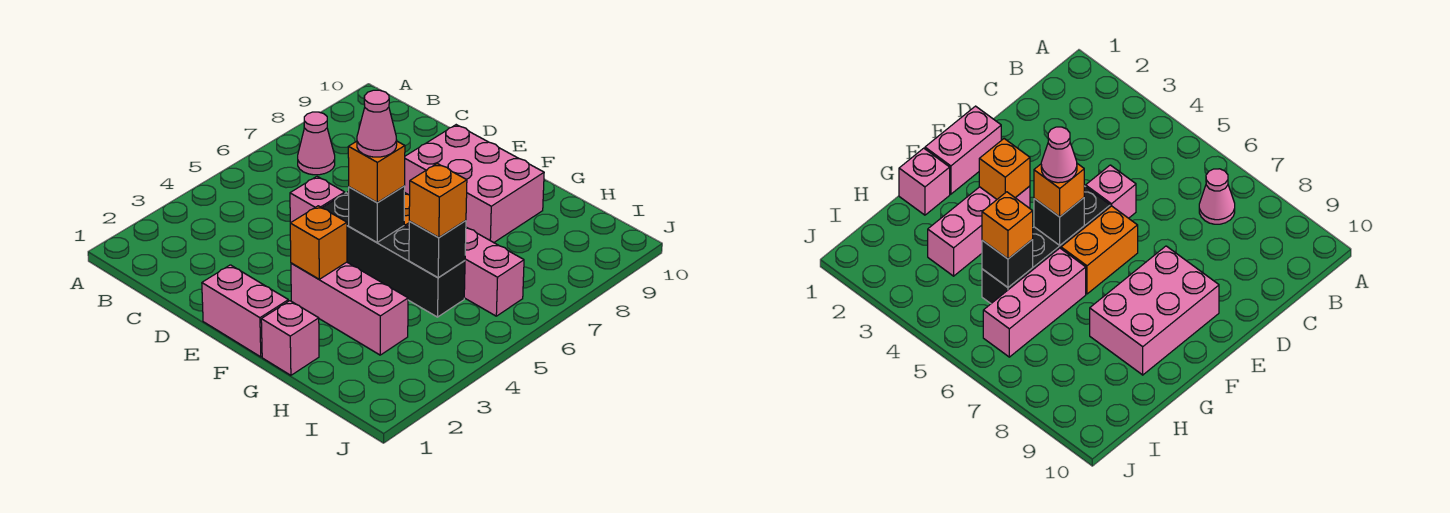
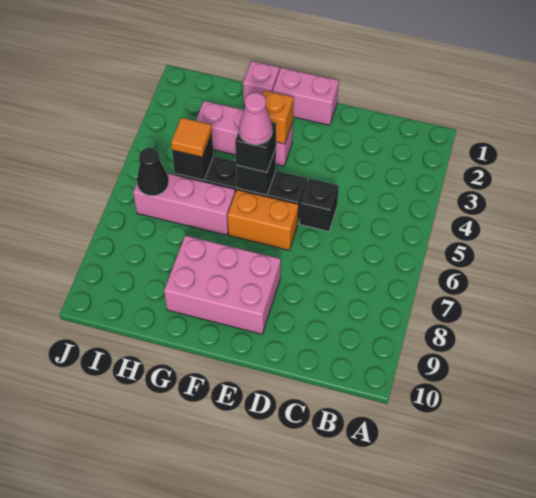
pink cone B7 level 1 -> none
pink brick D5 level 1 -> black brick D5 level 1
orange brick F5 level 3 -> black brick F5 level 3
orange brick H5 level 3 -> orange tile H5 level 3
none -> black cone I6 level 2

